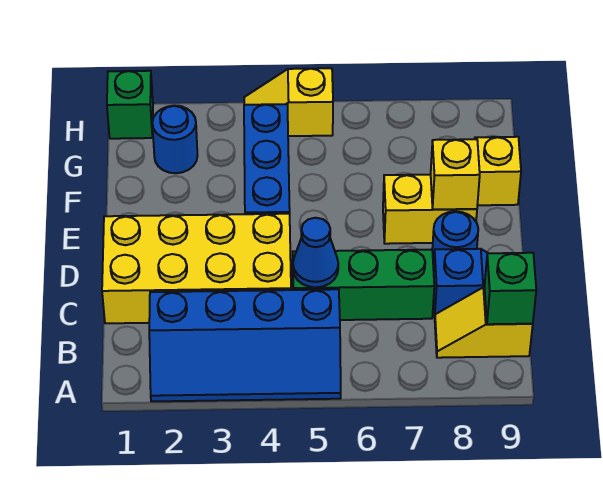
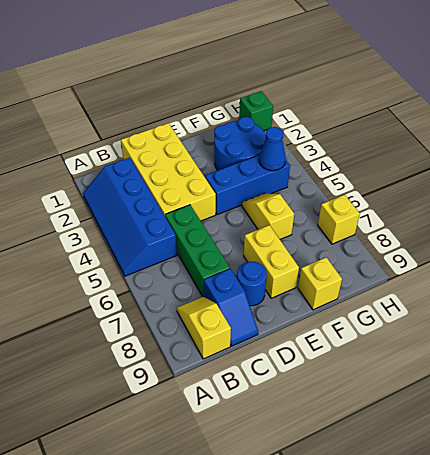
green brick B9 level 2 -> none
blue cone C5 level 2 -> blue cone G4 level 2
yellow brick E8 level 2 -> yellow brick H7 level 1
blue round brick G2 level 1 -> blue round brick F2:G3 level 1
yellow slope H4:H5 level 1 top 5 -> yellow slope F5:F6 level 1 top 6

